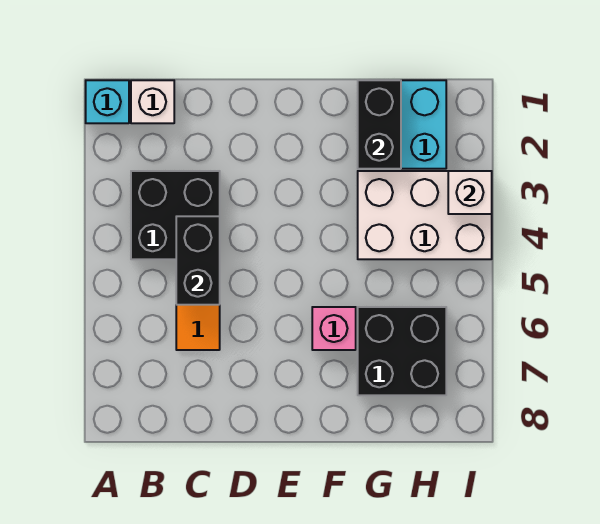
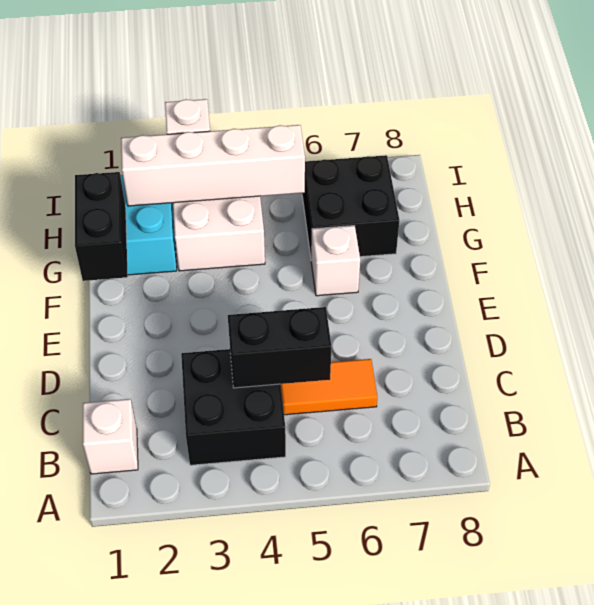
cyan brick A1 level 1 -> none
pink brick F6 level 1 -> white brick F6 level 1
black brick G1:G2 level 2 -> black brick F1:G1 level 2
none -> white brick H2:H5 level 2

